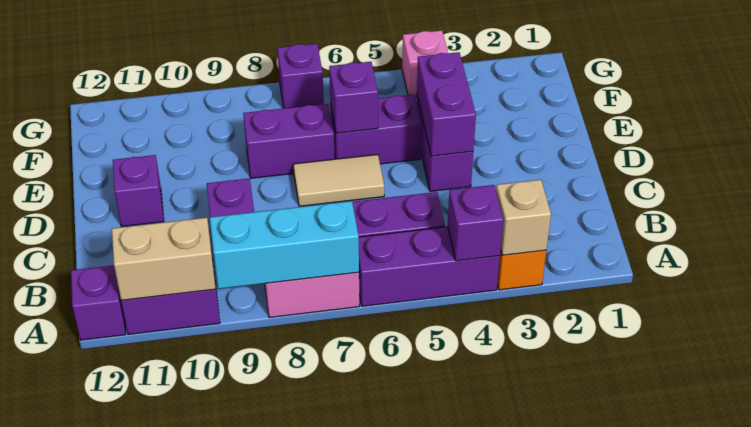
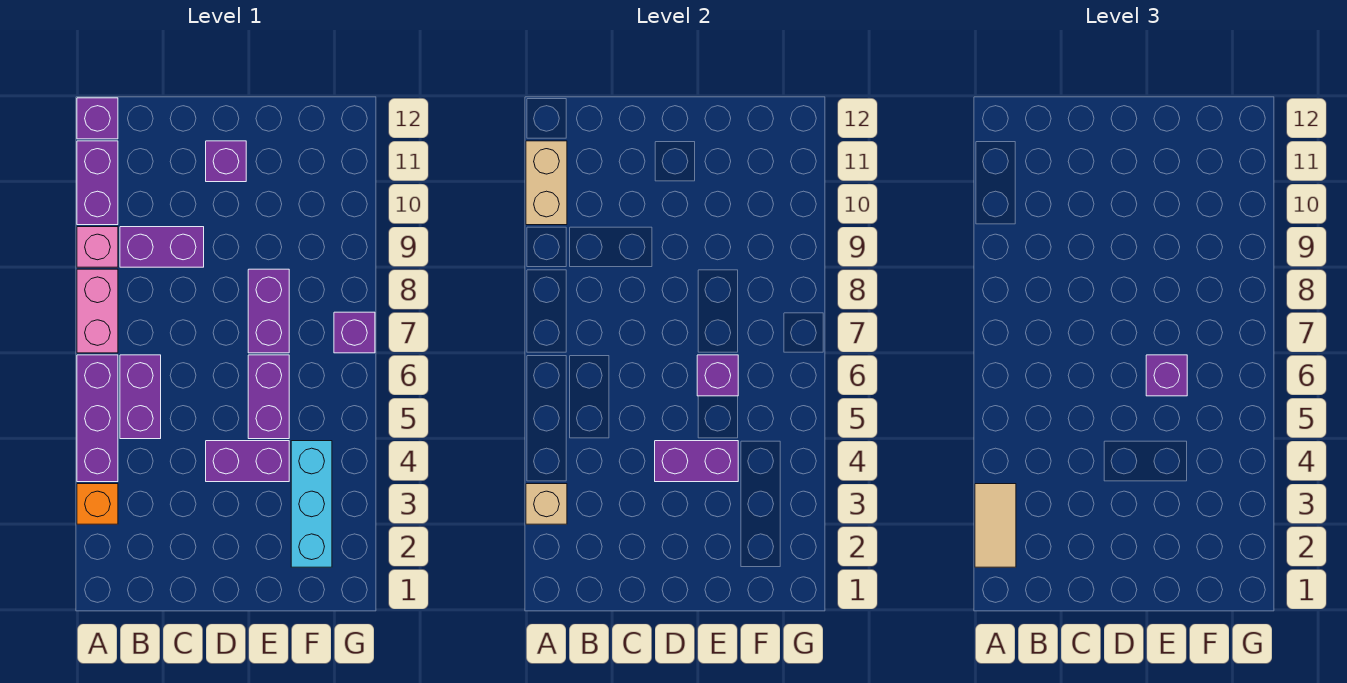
purple brick A4 level 2 -> purple brick E6 level 3
cyan brick A7:A9 level 2 -> cyan brick F2:F4 level 1
tan tile D6:D7 level 1 -> tan tile A2:A3 level 3
pink brick G4 level 1 -> pink brick A9 level 1

